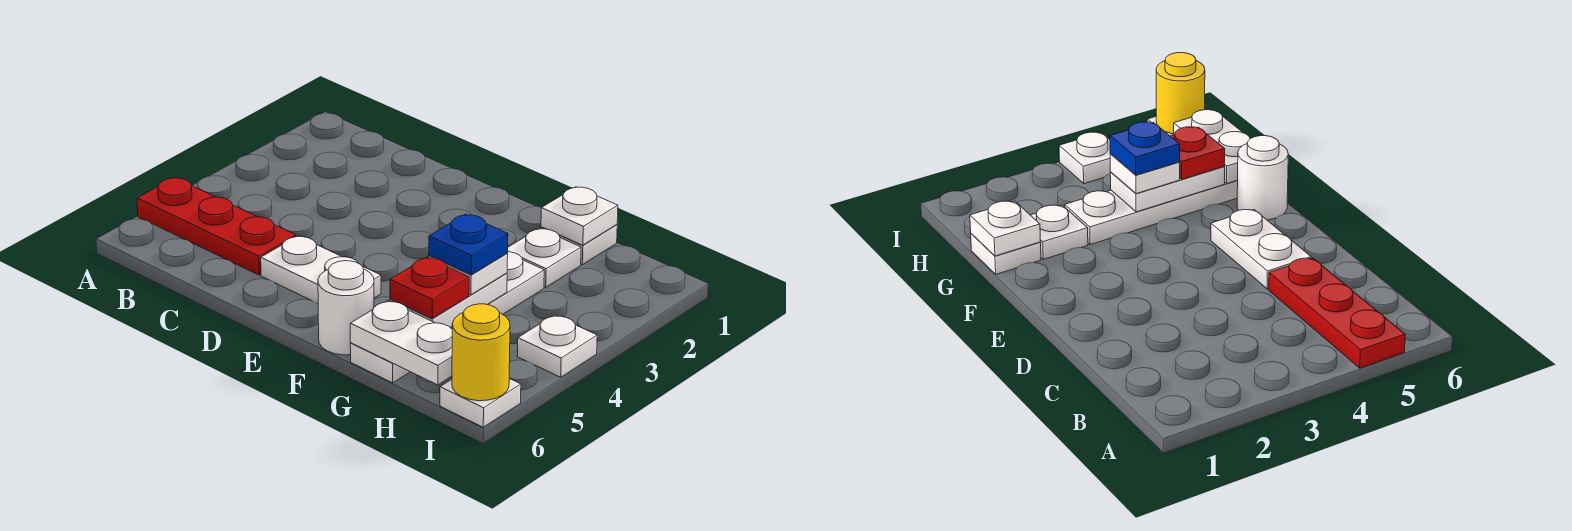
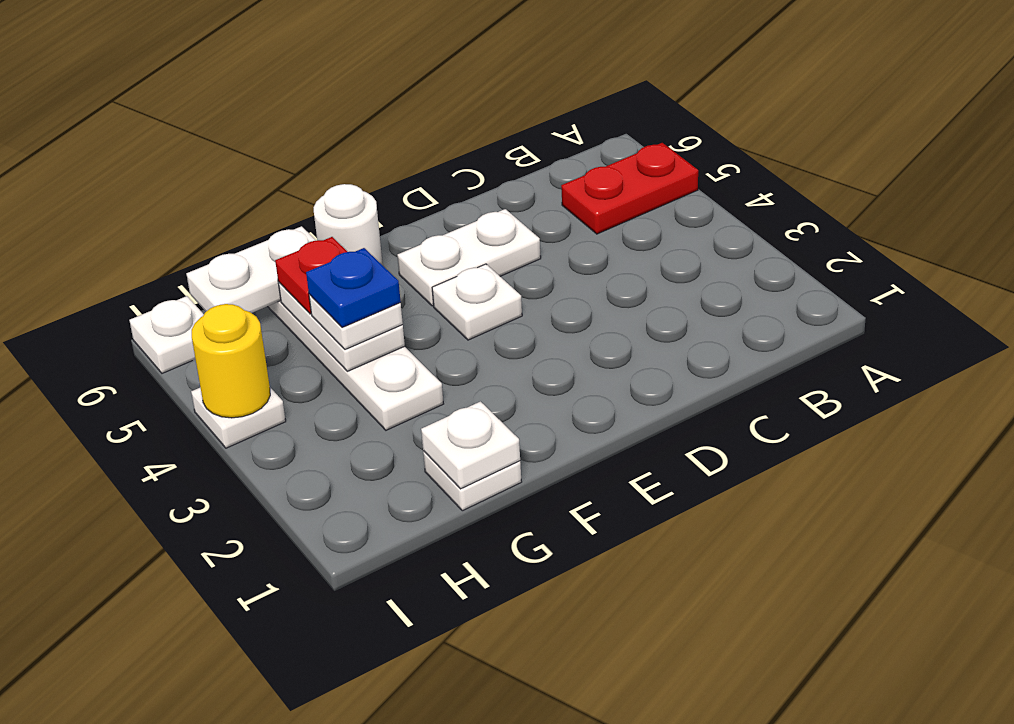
red plate A5:C5 level 1 -> red plate A5:B5 level 1
white plate G2 level 1 -> white plate E4 level 1
yellow round brick I6 level 2 -> yellow round brick I4 level 2

